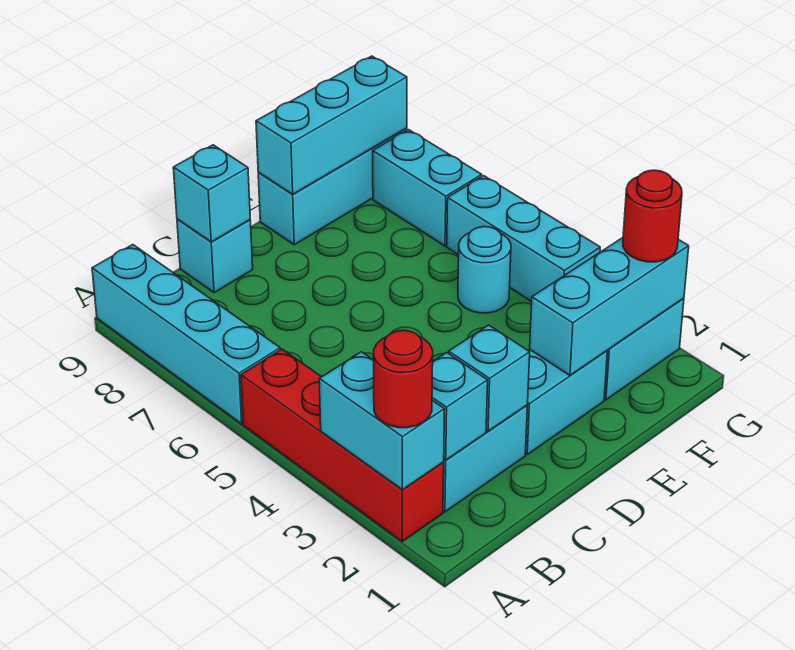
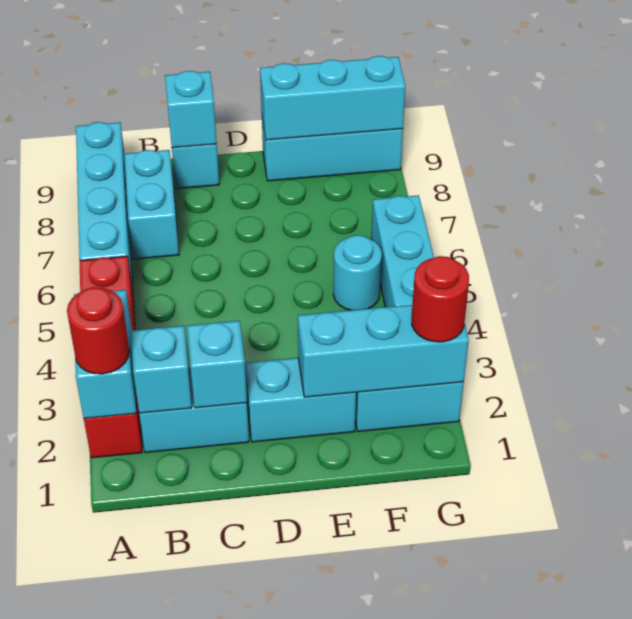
cyan brick G7:G8 level 1 -> cyan brick B7:B8 level 1

